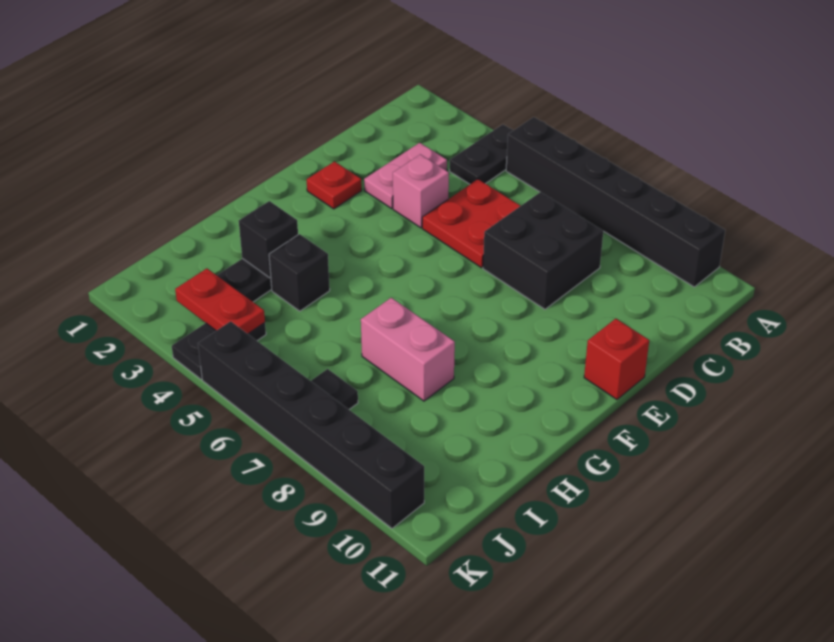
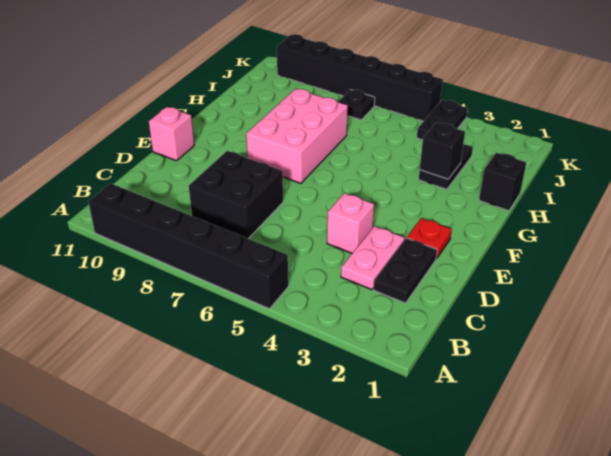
black plate A4:B4 level 1 -> black plate C2:D2 level 1
red plate C5:D6 level 1 -> none
red brick E11 level 1 -> pink brick E11 level 1
black brick H4 level 1 -> black brick H1 level 1
pink brick H7:H8 level 1 -> pink brick F7:H8 level 1
red plate J3:J4 level 2 -> none

